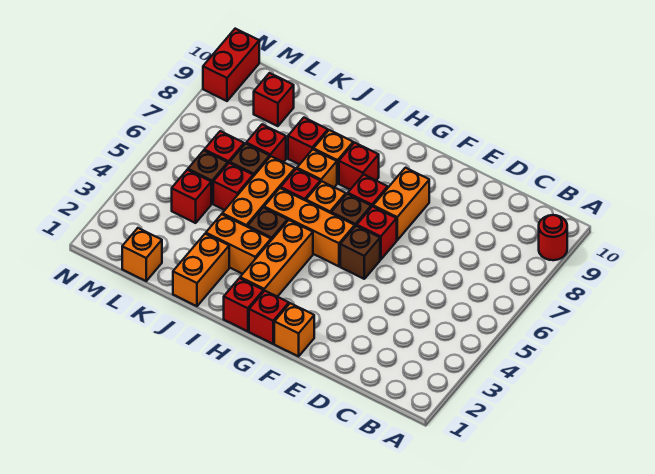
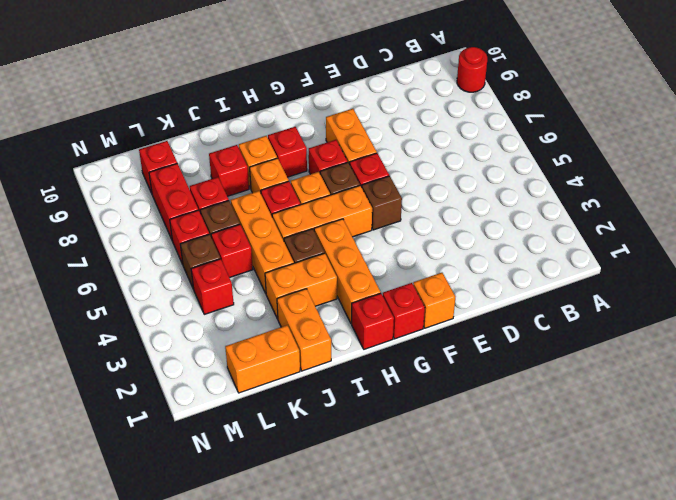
orange brick L1 level 1 -> orange brick K1:L1 level 1
red brick N9:N10 level 1 -> red brick L7:L8 level 1

